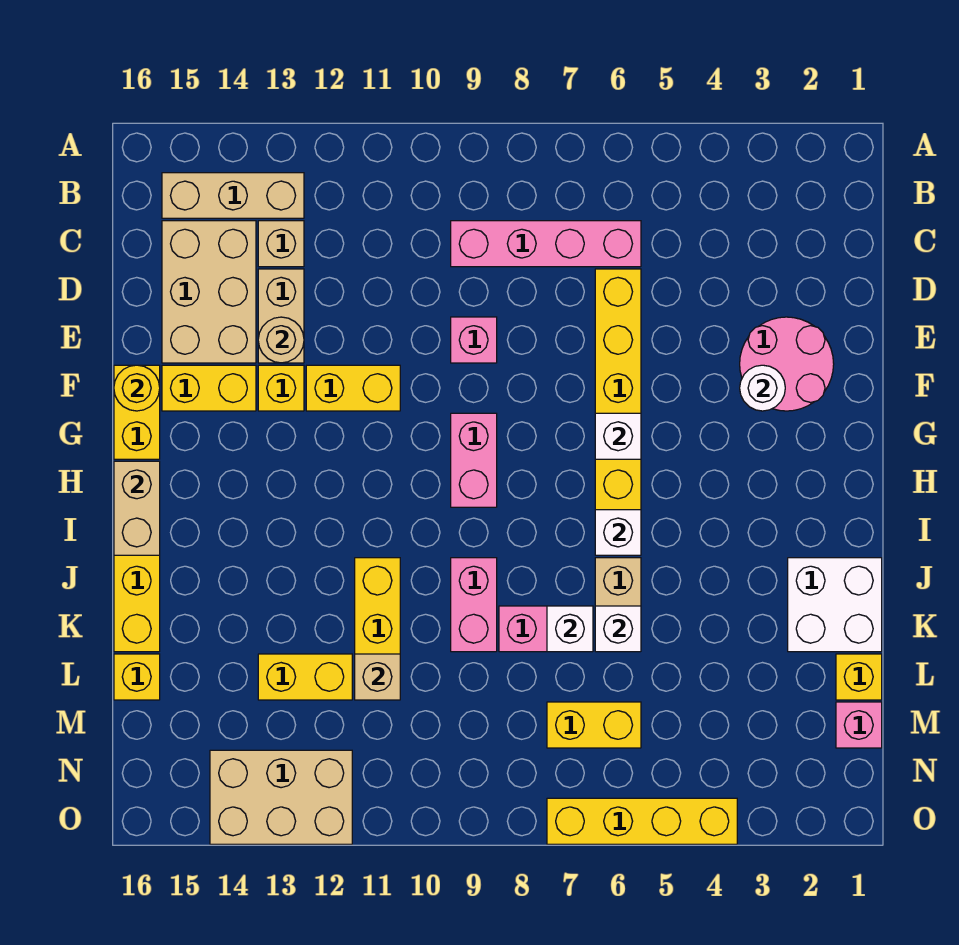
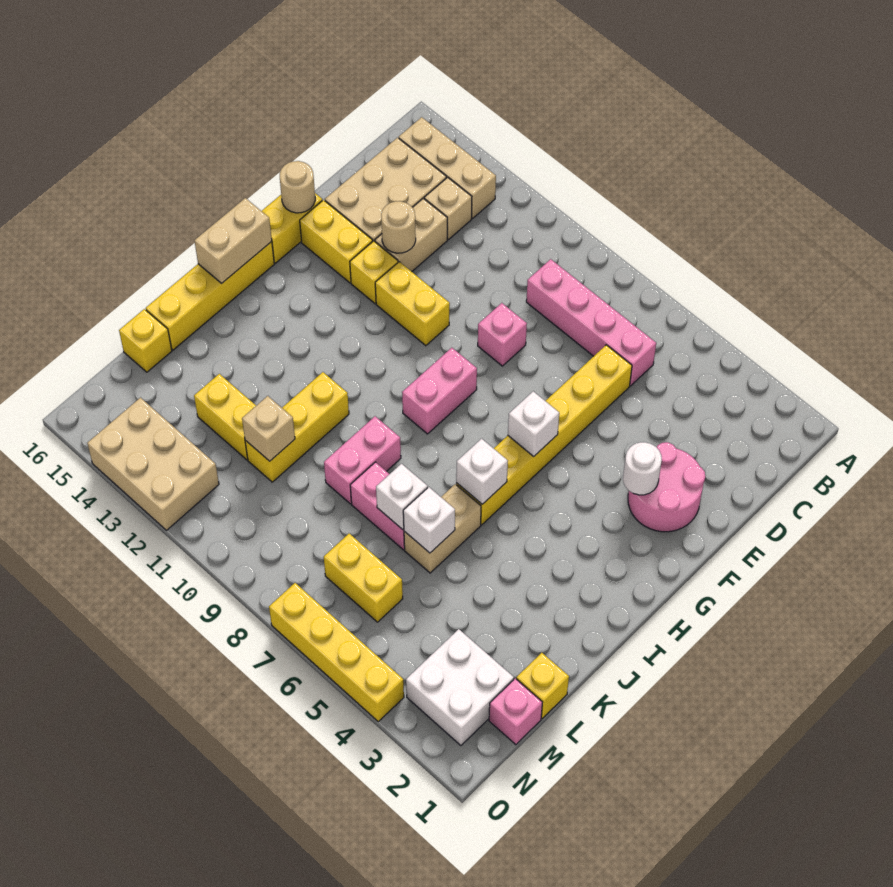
yellow round brick F16 level 2 -> tan round brick F16 level 2
white brick J1:K2 level 1 -> white brick M2:N3 level 1

